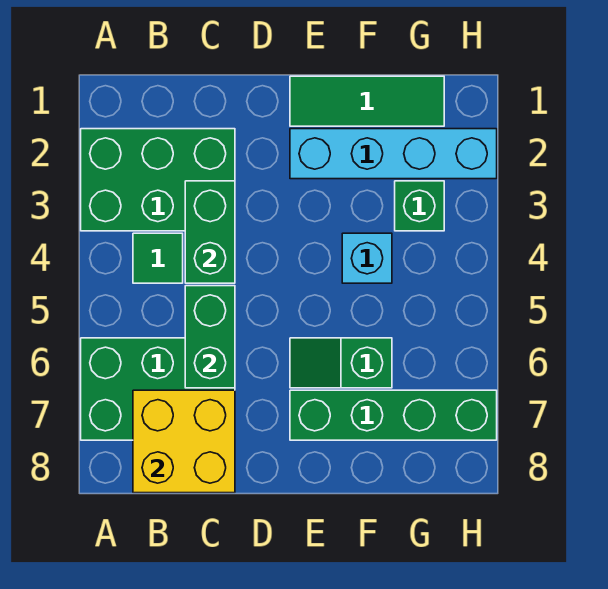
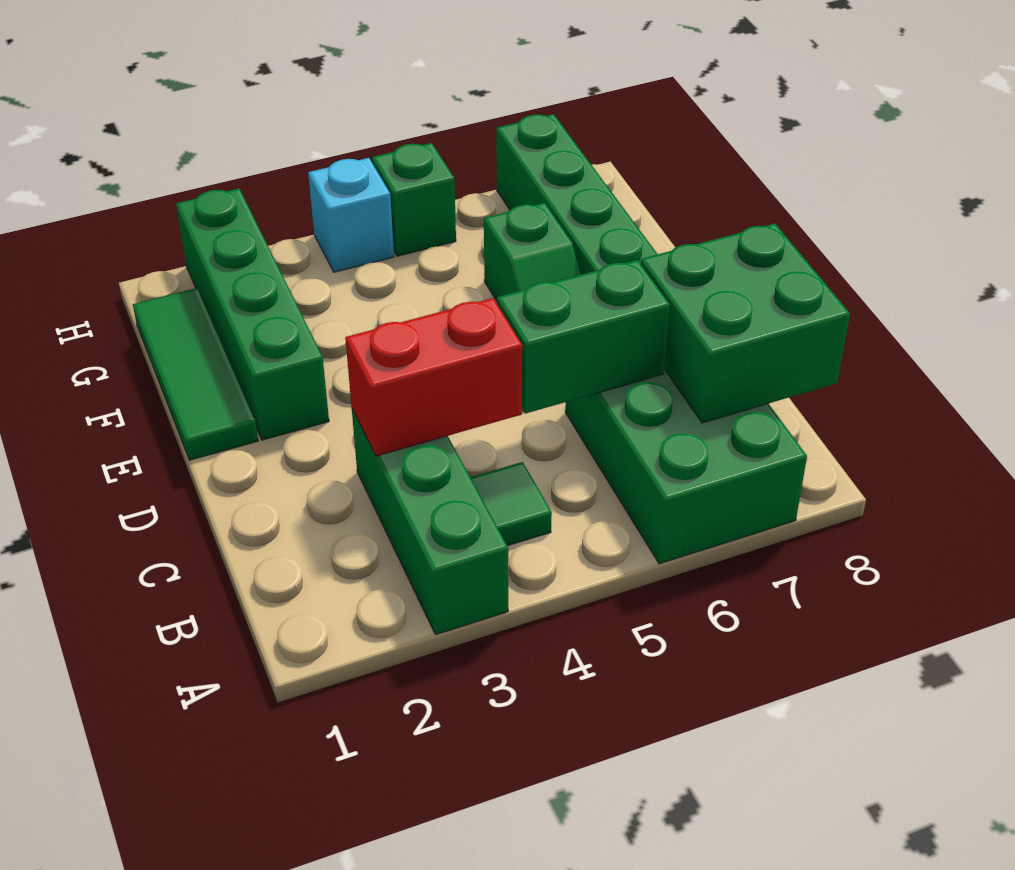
green brick A2:C3 level 1 -> green brick A3:C3 level 1
yellow brick B7:C8 level 2 -> green brick B7:C8 level 2
green brick C3:C4 level 2 -> red brick C3:C4 level 2
cyan brick E2:H2 level 1 -> green brick E2:H2 level 1
cyan brick F4 level 1 -> cyan brick H4 level 1
green brick G3 level 1 -> green brick H5 level 1

